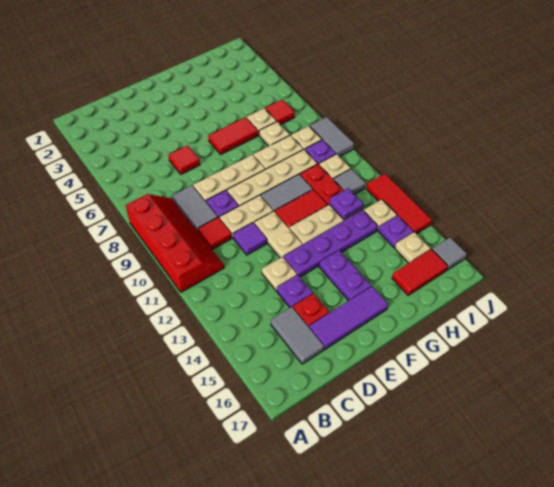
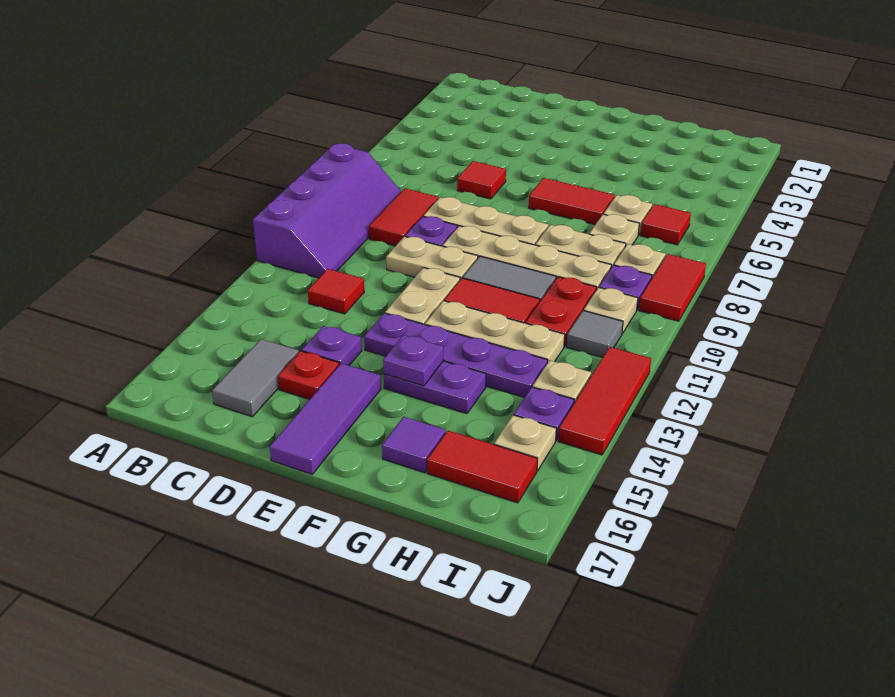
red slope A8:B11 level 1 top A -> purple slope A8:B11 level 1 top A
grey tile C8:C9 level 1 -> red tile C8:C9 level 1
red tile C10 level 1 -> red tile C12 level 1
purple tile D11 level 1 -> purple tile G16 level 1
tan plate D13 level 1 -> none
purple tile D16:F16 level 1 -> purple tile E15:E17 level 1
purple plate F14:F15 level 1 -> purple plate F14:G14 level 1
purple plate H12 level 2 -> purple plate F14 level 2
grey tile J8:J9 level 1 -> red tile J8:J9 level 1
grey tile J16 level 1 -> none

